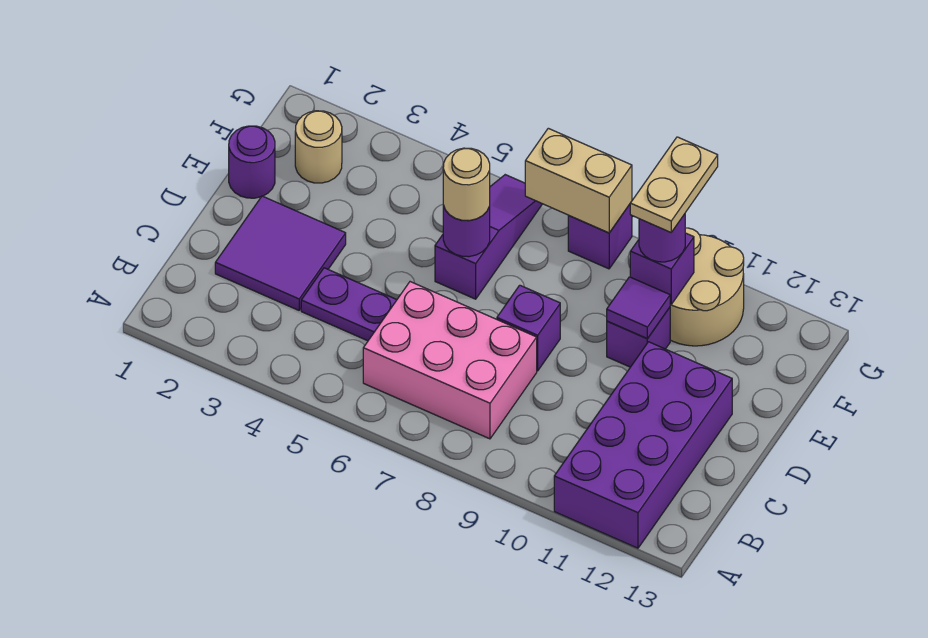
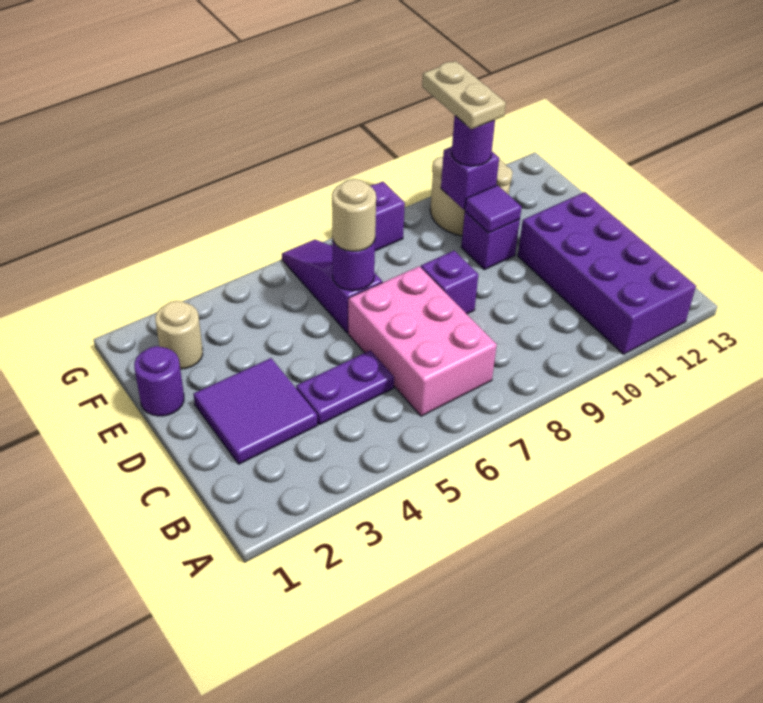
pink brick B6:C8 level 1 -> pink brick B6:D7 level 1
tan brick G7:G8 level 2 -> none

